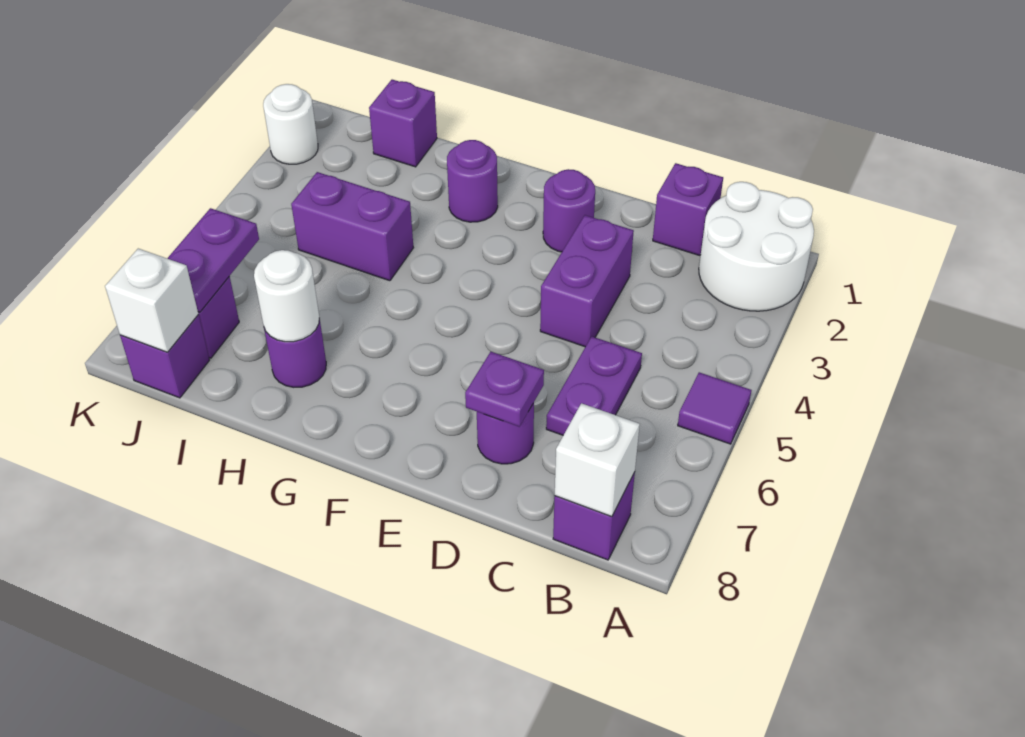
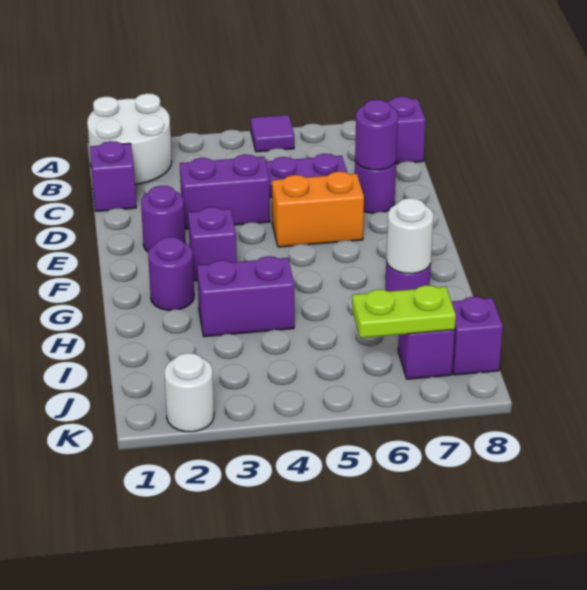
white brick B8 level 2 -> none
purple plate D7 level 2 -> purple round brick D7 level 2
none -> orange brick E5:E6 level 1
purple brick H4:I4 level 1 -> purple brick H3:H4 level 1
purple brick I1 level 1 -> purple brick F3 level 1
purple plate J6:J7 level 2 -> lime plate J6:J7 level 2
white brick J8 level 2 -> none

